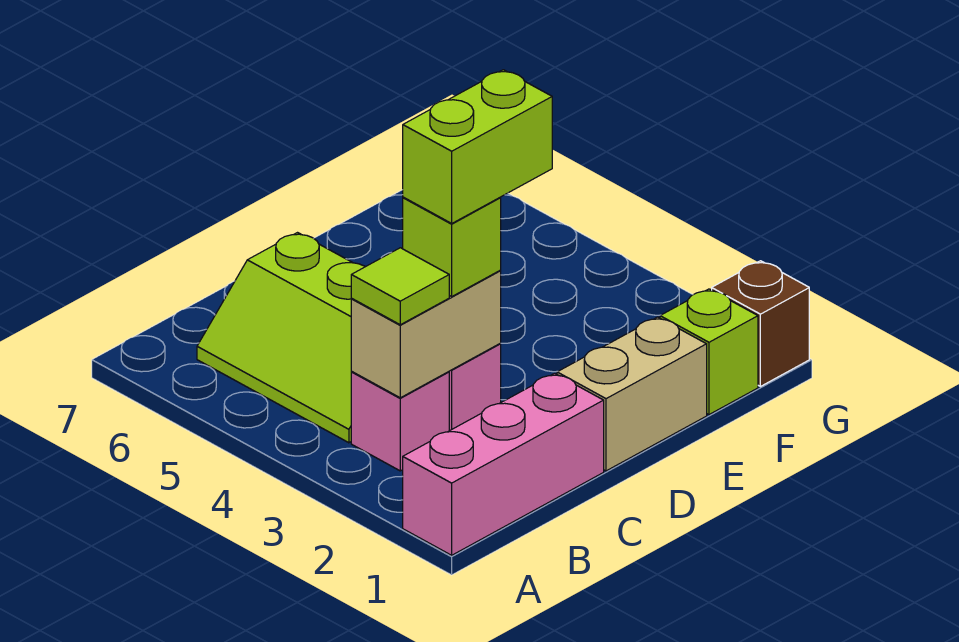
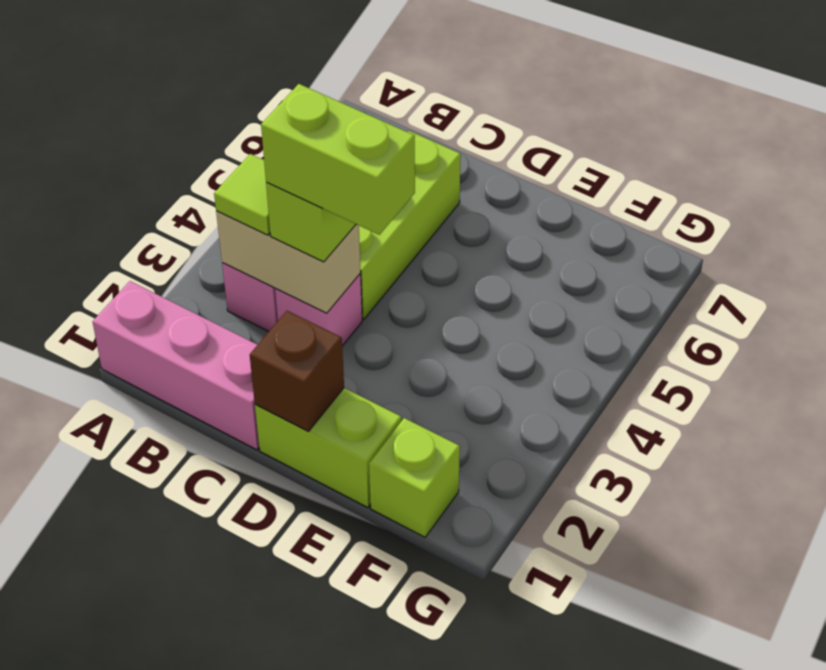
tan brick D1:E1 level 1 -> lime brick D1:E1 level 1
brown brick G1 level 1 -> brown brick D1 level 2

